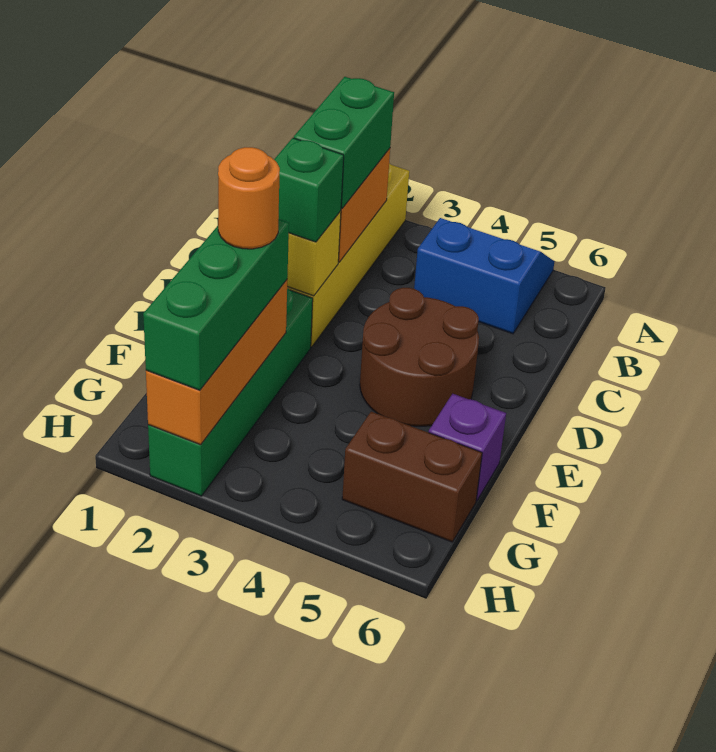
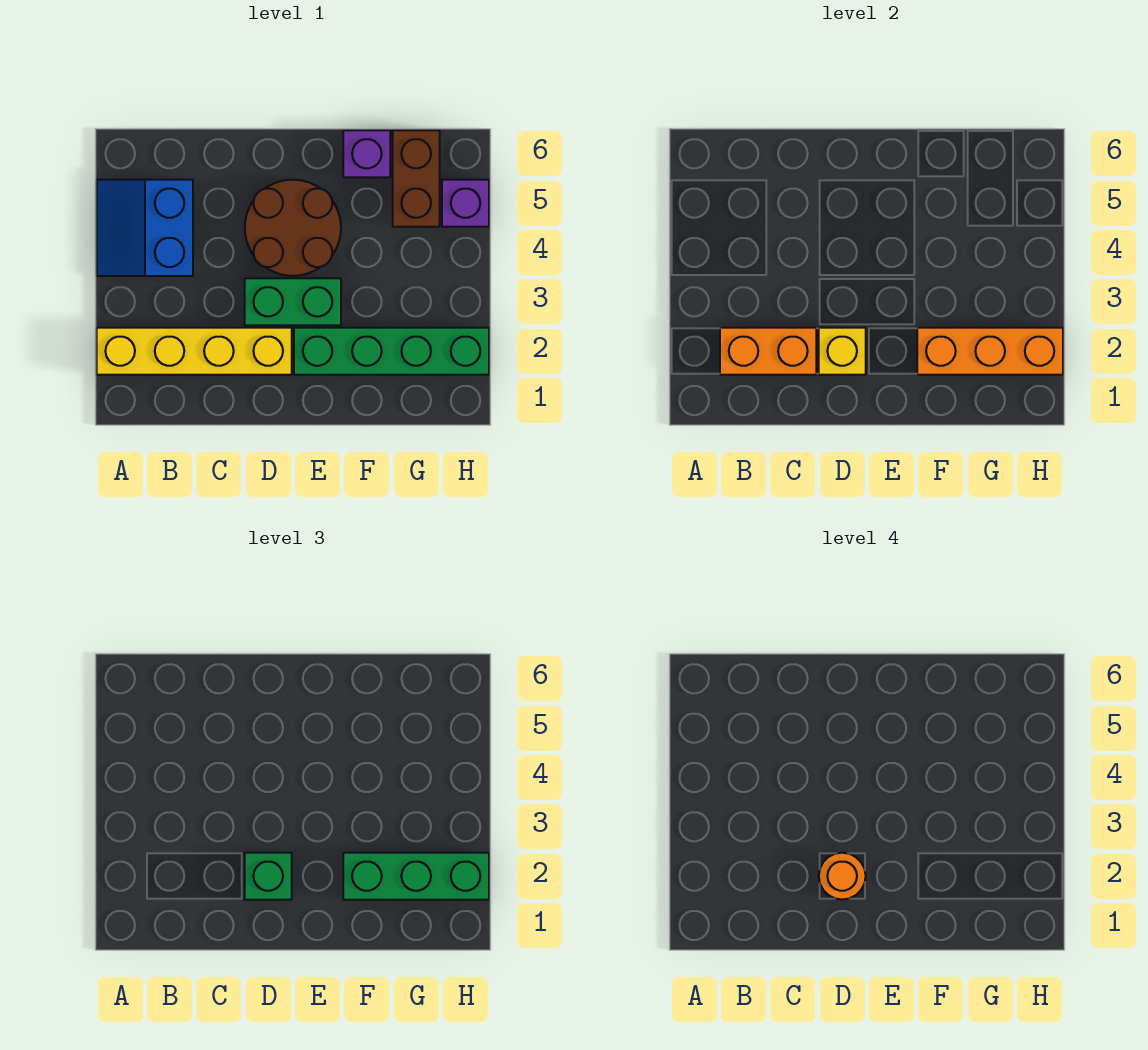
green brick B2:C2 level 3 -> green brick D3:E3 level 1
orange round brick F2 level 4 -> orange round brick D2 level 4
none -> purple brick H5 level 1

